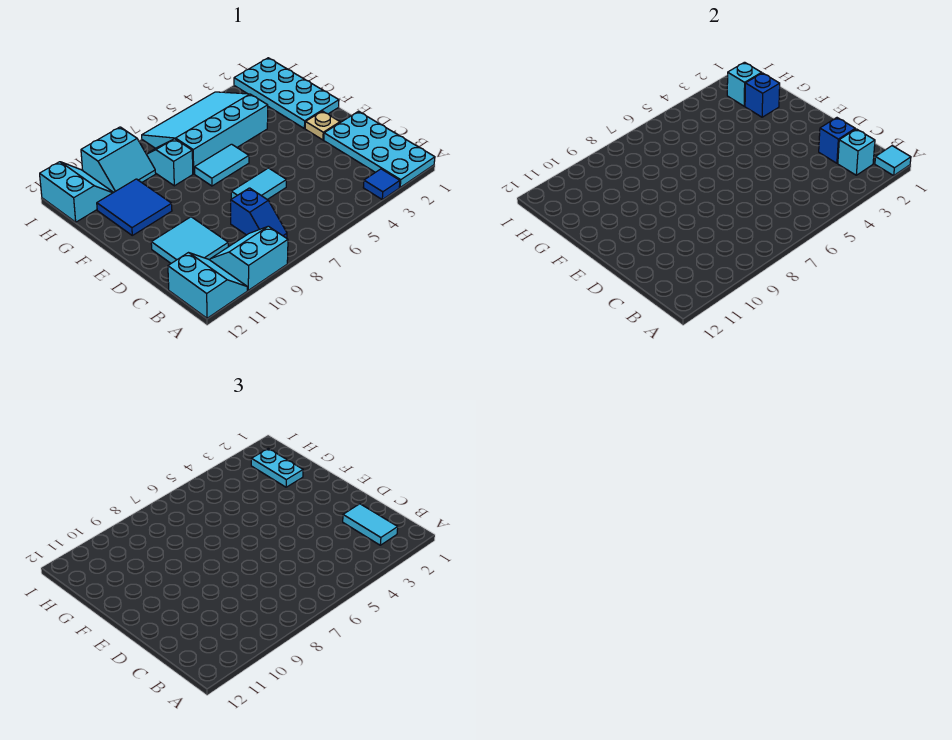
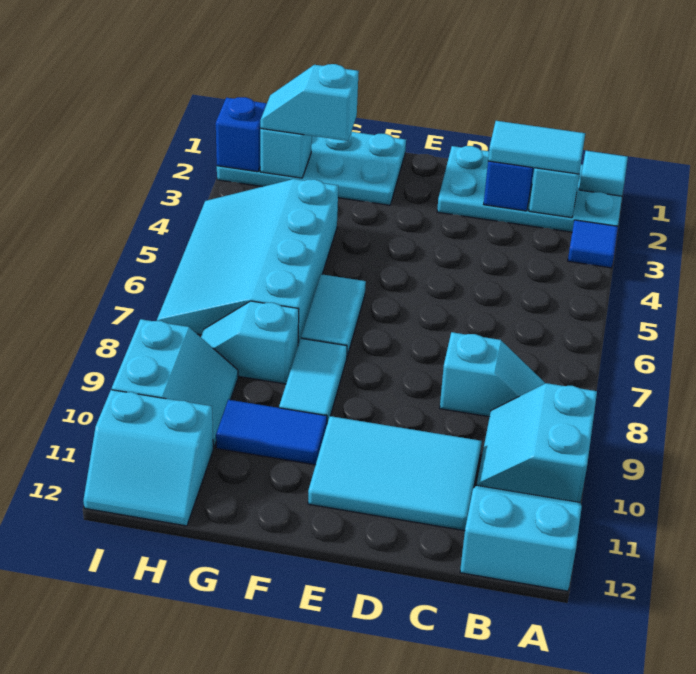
blue slope B8:C8 level 1 top C -> cyan slope B8:C8 level 1 top C
cyan tile C10:D11 level 1 -> cyan tile C10:E11 level 1
cyan tile D6:D7 level 1 -> cyan tile F8:F9 level 1
tan plate E2 level 1 -> none
blue tile F10:G11 level 1 -> blue tile F10:G10 level 1
blue brick G2 level 2 -> blue brick I2 level 2
cyan plate G2:H2 level 3 -> cyan slope G2:H2 level 3 top G
cyan slope H11:I12 level 1 top 12 -> cyan slope H11:I12 level 1 top 11

